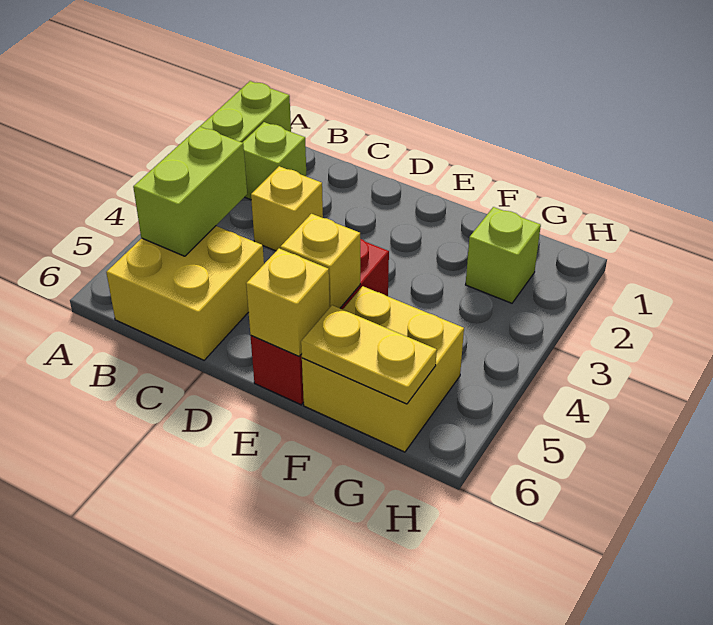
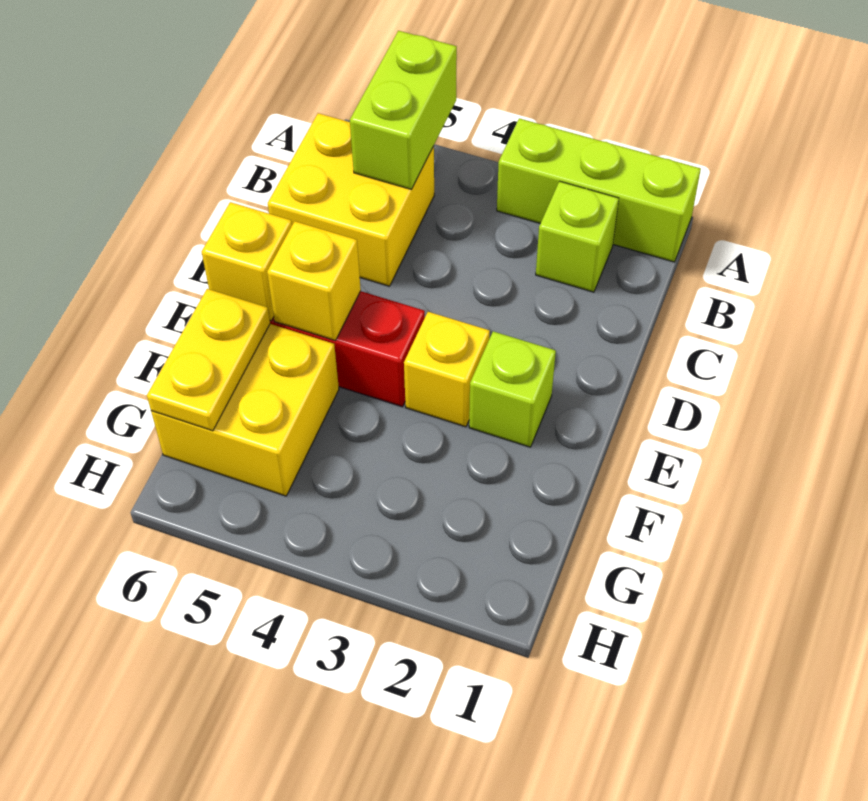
lime brick B4:B5 level 2 -> lime brick A5:B5 level 2
yellow brick C3 level 1 -> yellow brick E3 level 1
lime brick G2 level 1 -> lime brick E2 level 1

